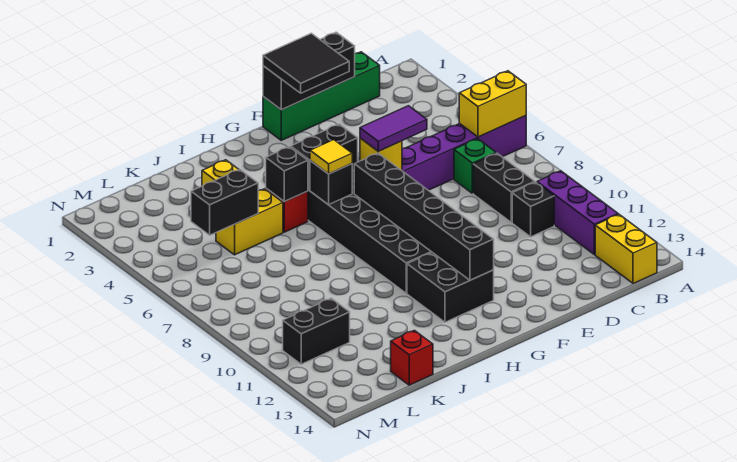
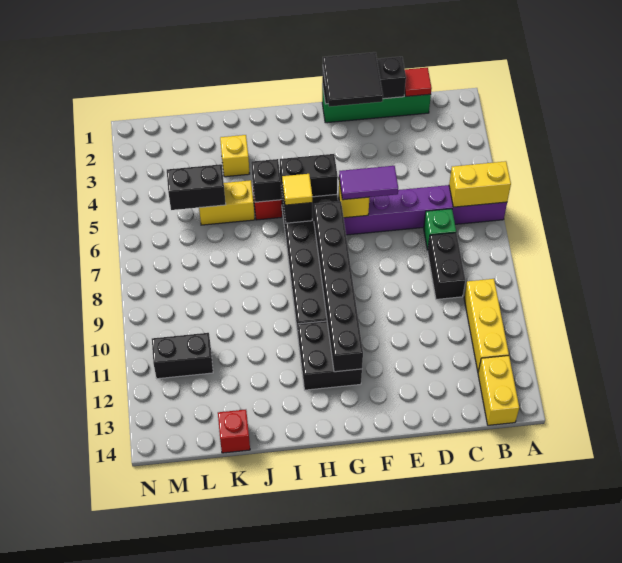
purple brick B10:B12 level 1 -> yellow brick B10:B12 level 1
none -> red tile C1 level 2
black brick C10 level 1 -> none

